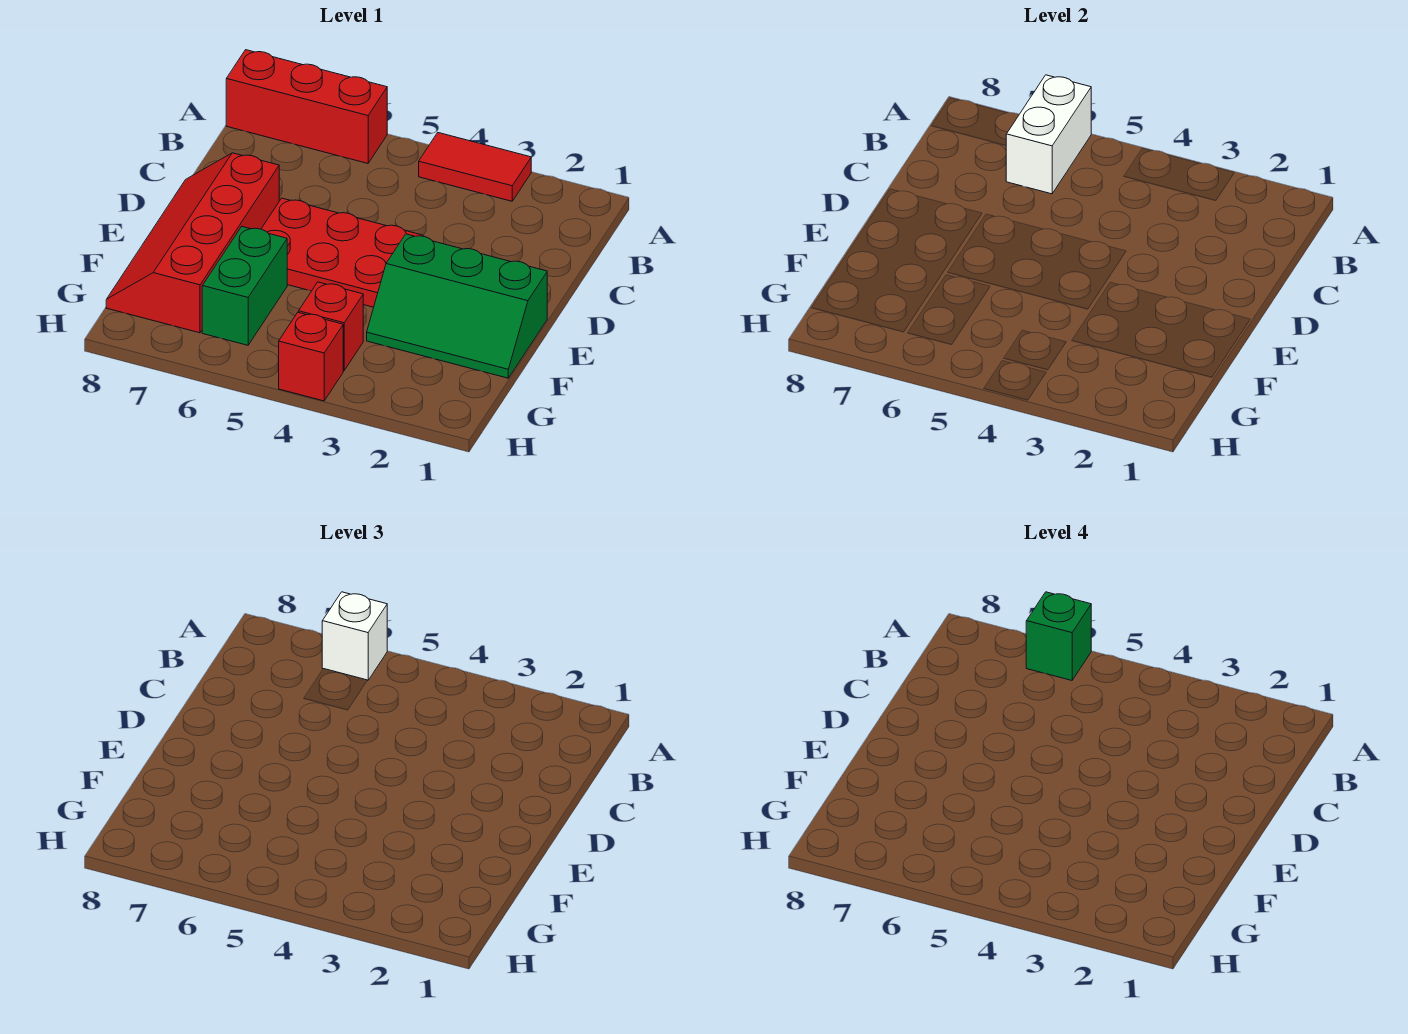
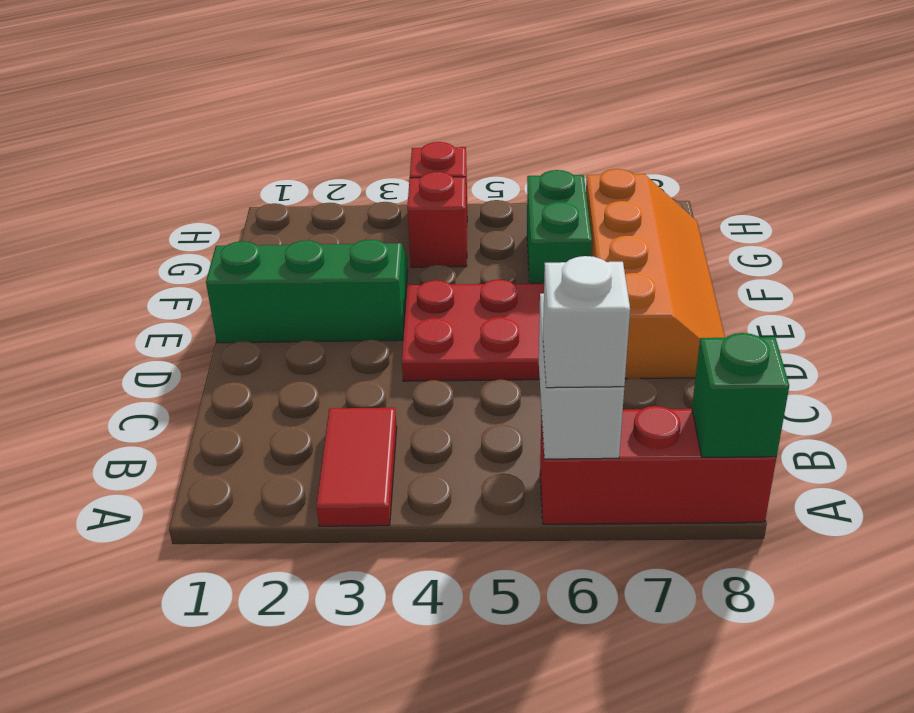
red tile A3:A4 level 1 -> red tile A3:B3 level 1
green brick A6 level 4 -> green brick A8 level 2
red slope D7:G8 level 1 top 7 -> orange slope D7:G8 level 1 top 7

